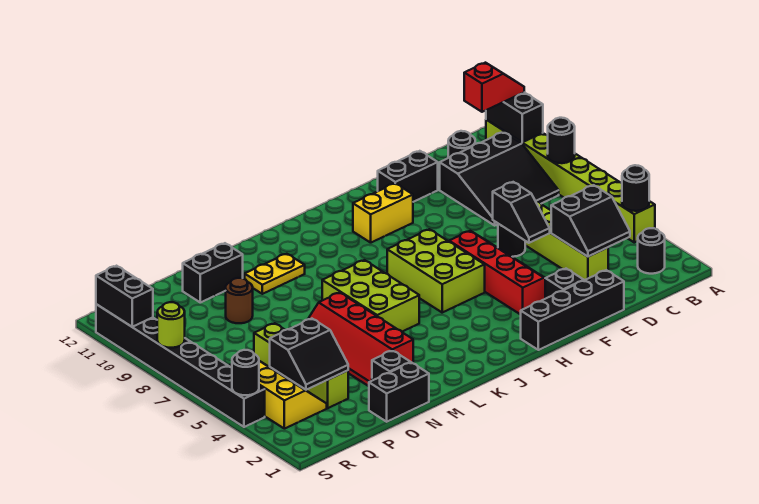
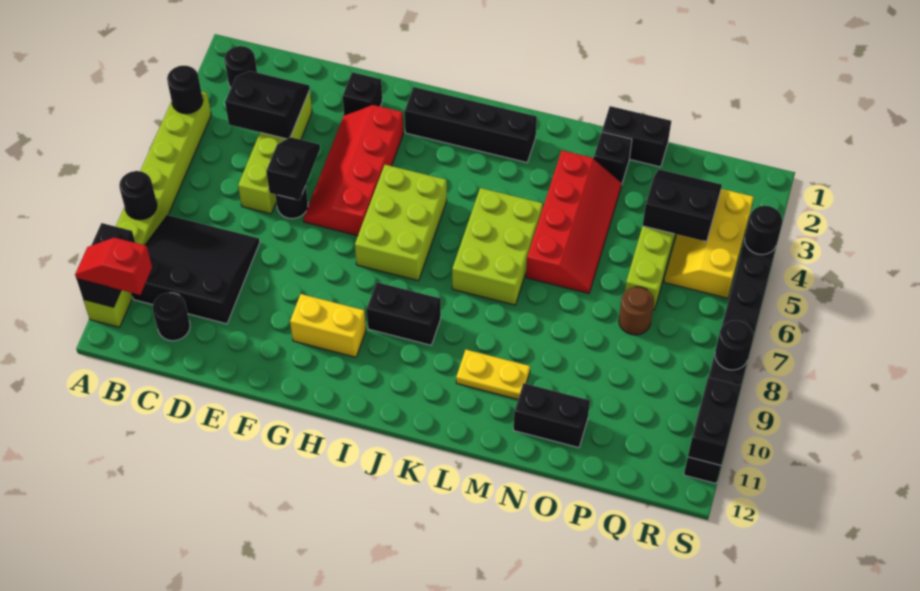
black brick E1:H1 level 1 -> black brick H2:K2 level 1
black brick E11:F11 level 1 -> black brick I9:J9 level 1
brown round brick O9 level 1 -> brown round brick P7 level 1
lime round brick S8 level 2 -> black round brick S8 level 2

